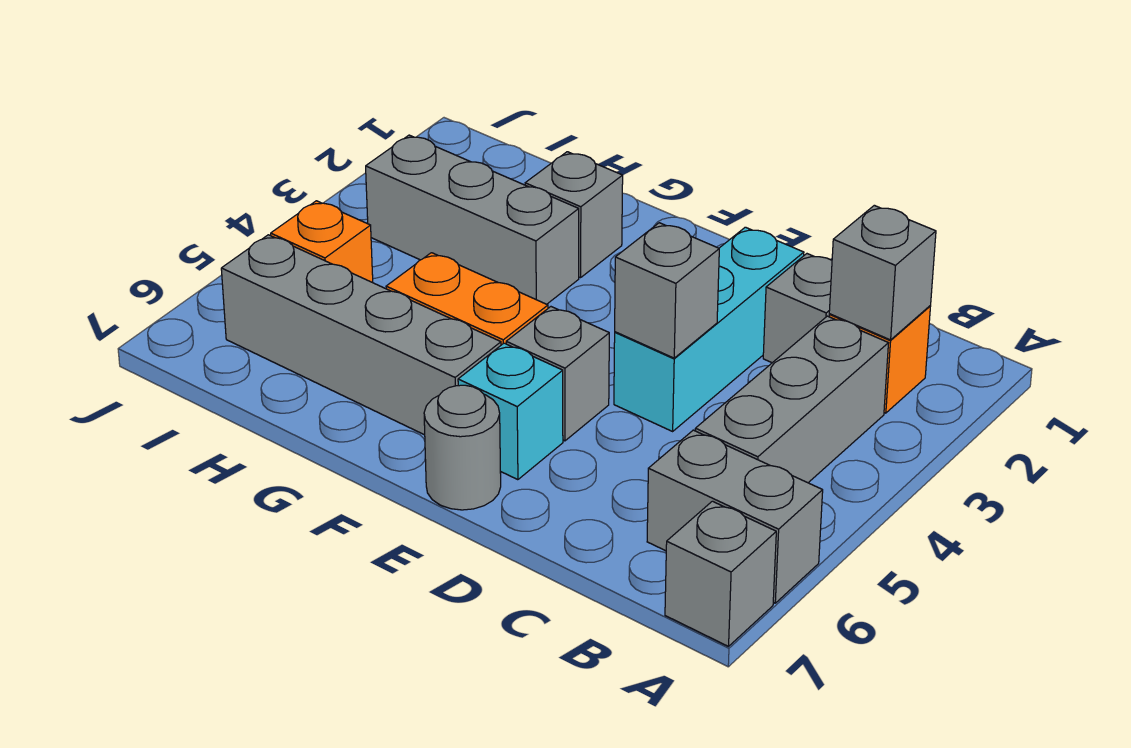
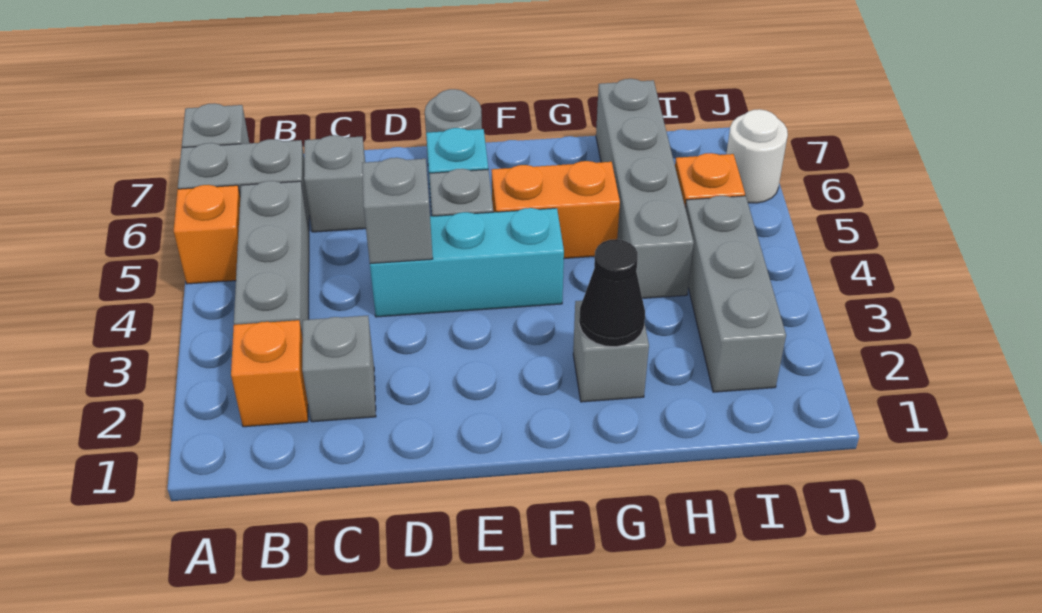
none -> orange brick A5 level 1
grey brick B2 level 2 -> grey brick C6 level 1
cyan brick D2:D4 level 1 -> cyan brick D4:F4 level 1
grey brick F6:I6 level 1 -> grey brick H4:H7 level 1
none -> black cone G2 level 2
grey brick G3:I3 level 1 -> grey brick I2:I4 level 1
none -> white round brick J6 level 1

